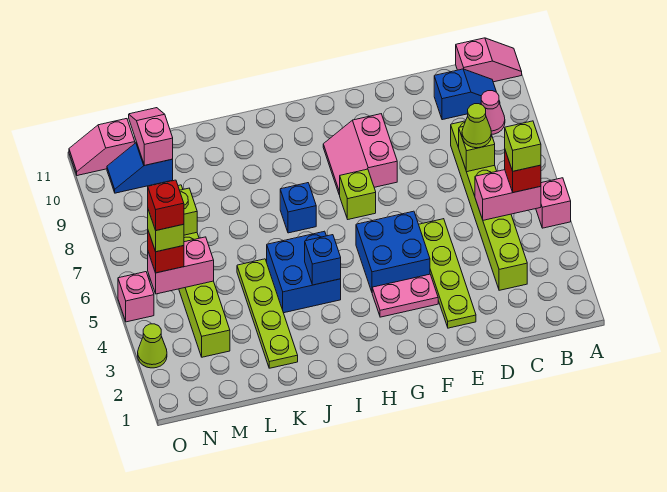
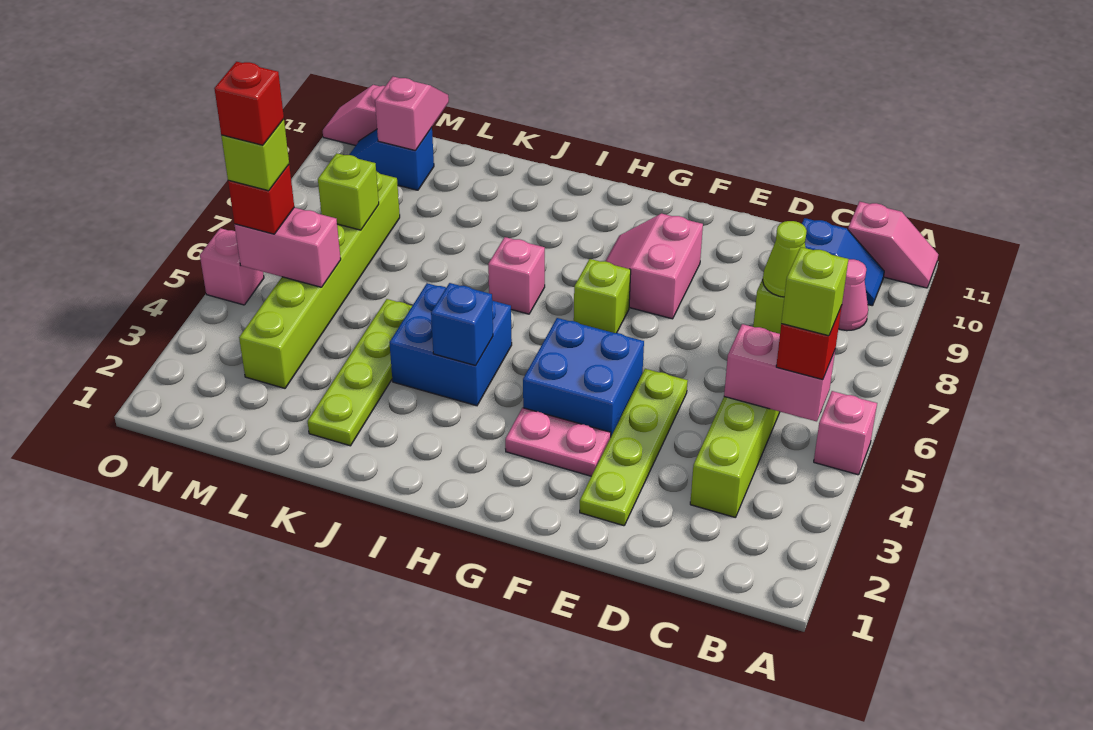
blue brick I7 level 1 -> pink brick I7 level 1
lime cone O3 level 1 -> none

